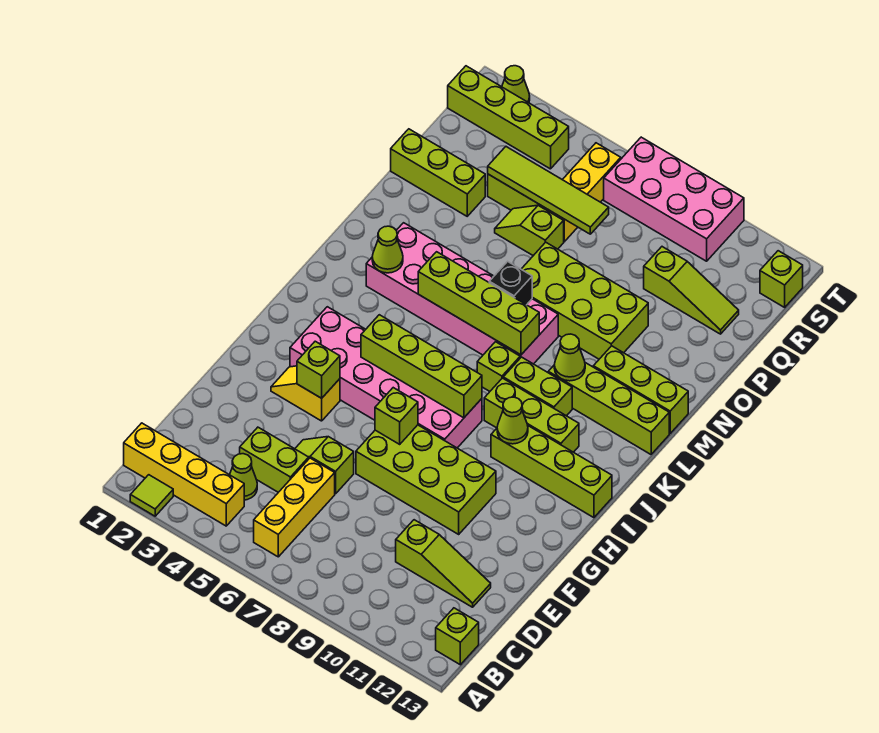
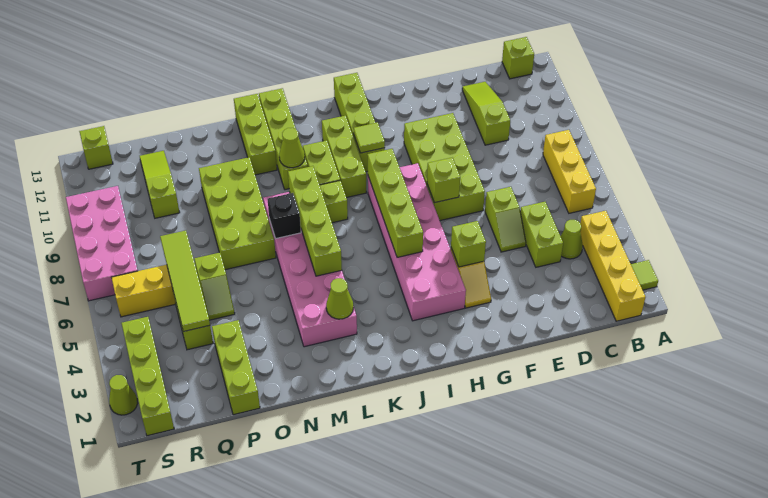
yellow brick B6:D6 level 1 -> yellow brick B6:B8 level 1
lime cone I10 level 2 -> lime tile I10 level 2

